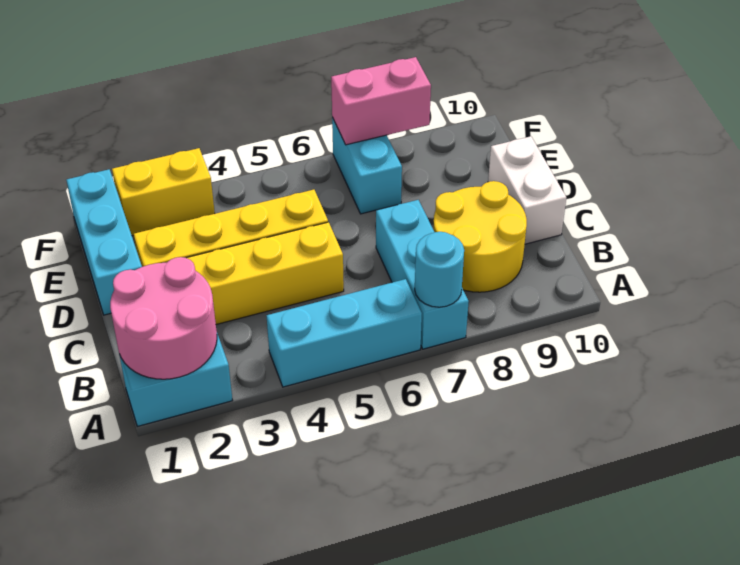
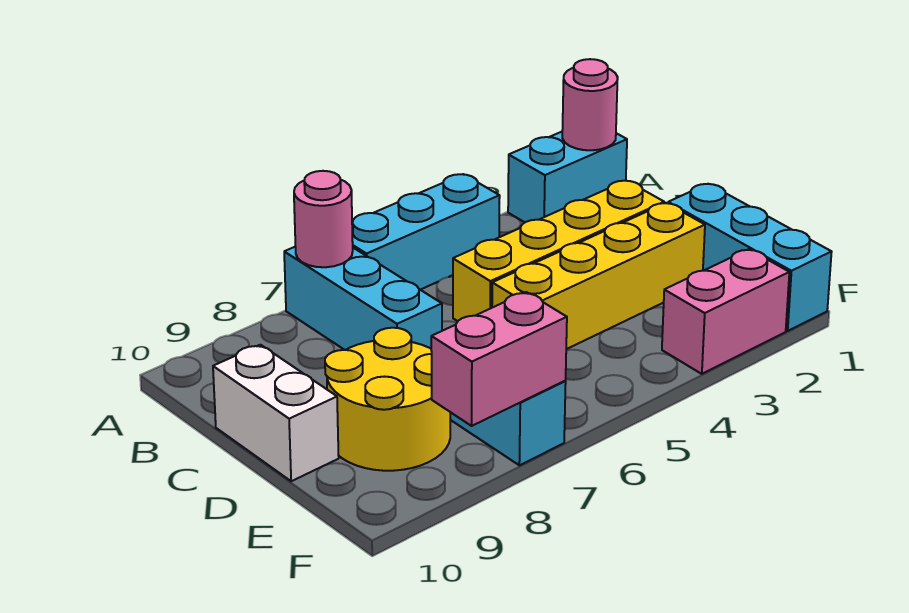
pink round brick A1:B2 level 2 -> pink round brick A1 level 2
cyan round brick A7 level 2 -> pink round brick A7 level 2
yellow round brick B8:C9 level 1 -> yellow round brick D8:E9 level 1
yellow brick F2:F3 level 1 -> pink brick F2:F3 level 1

